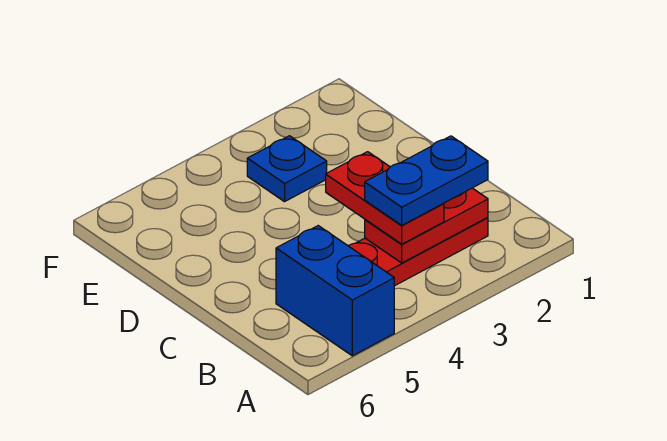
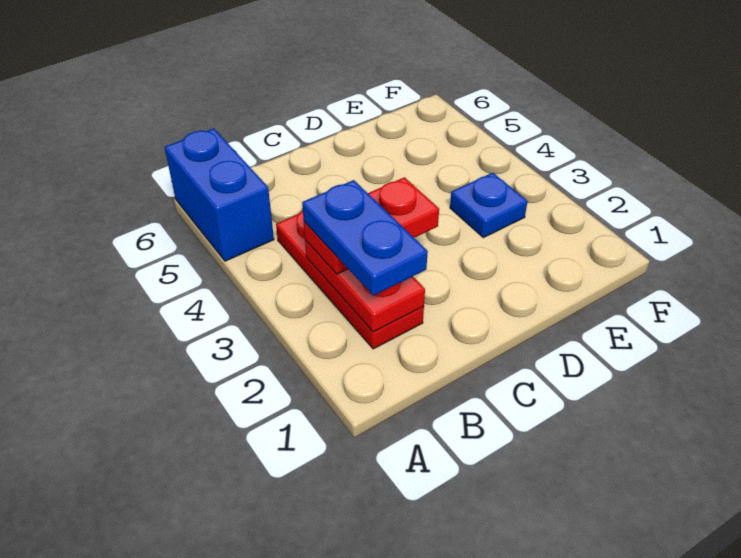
blue brick A5:B5 level 1 -> blue brick A5:A6 level 1

